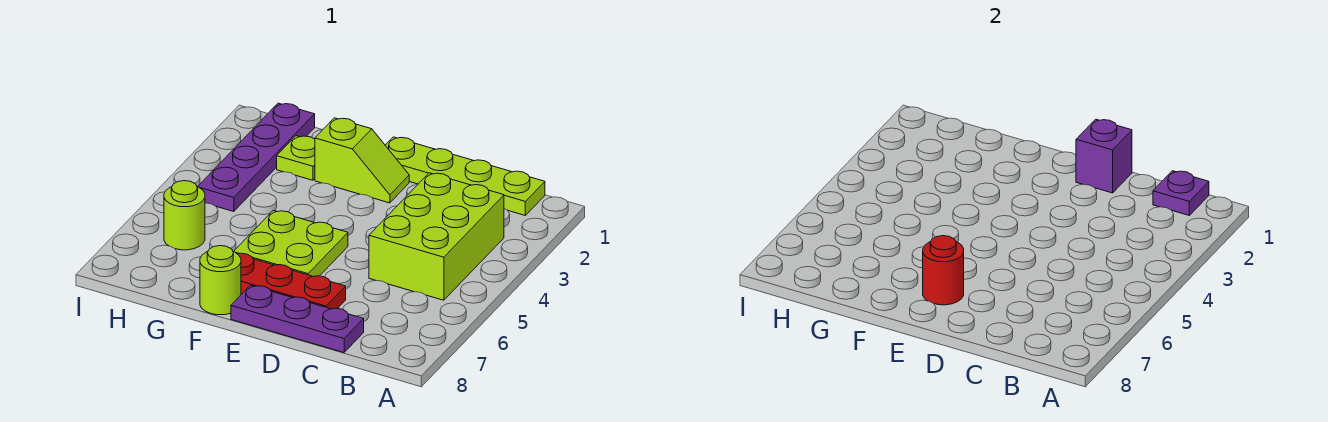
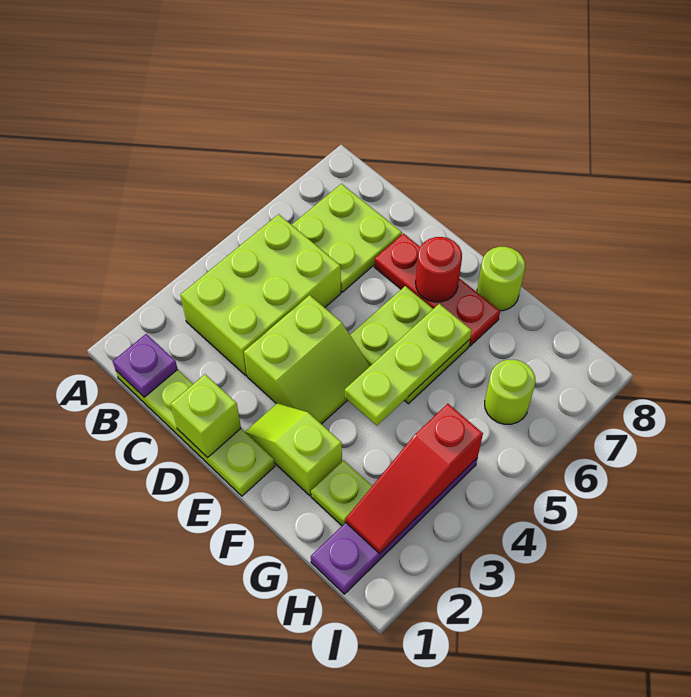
none -> lime plate B6:C7 level 1
purple plate C8:E8 level 1 -> none
purple brick D1 level 2 -> lime brick D1 level 2
none -> lime slope D3:E4 level 1 top D
none -> lime plate F4:F6 level 2
none -> red slope H2:H4 level 2 top 4

